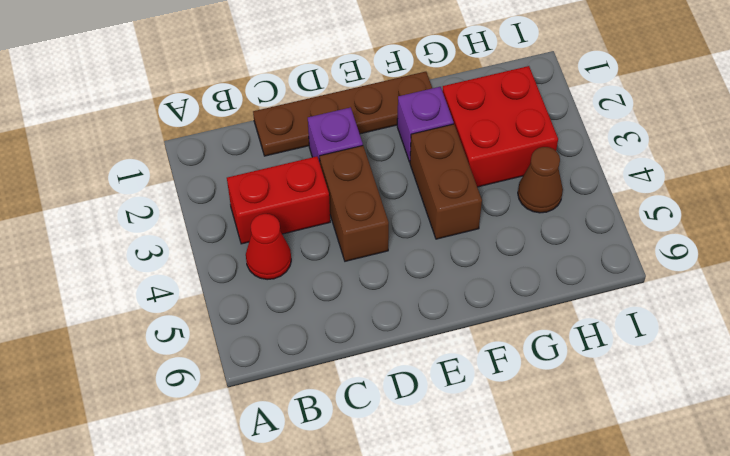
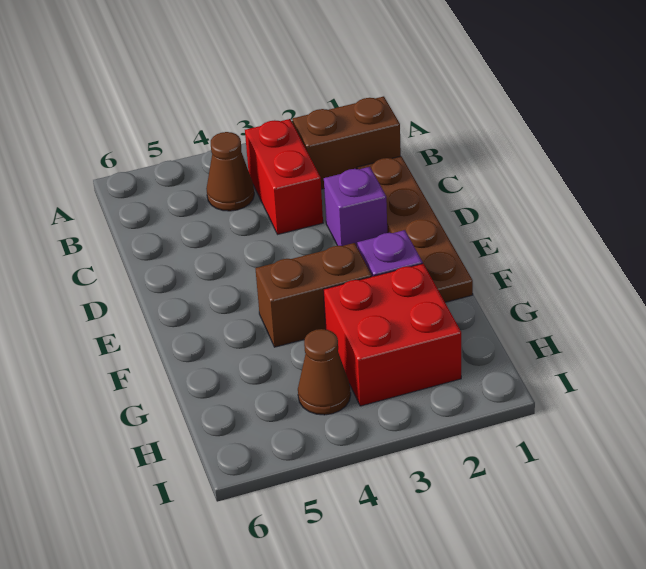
red cone B4 level 1 -> brown cone B4 level 1
brown brick D3:D4 level 1 -> brown brick B1:B2 level 1

